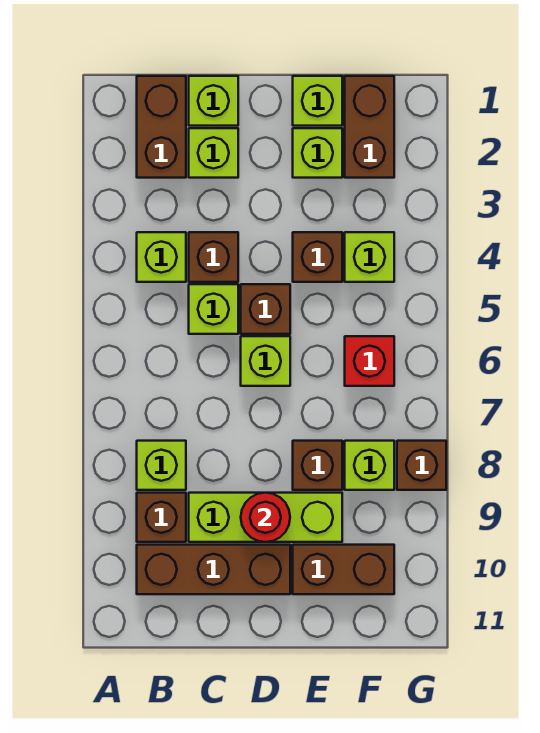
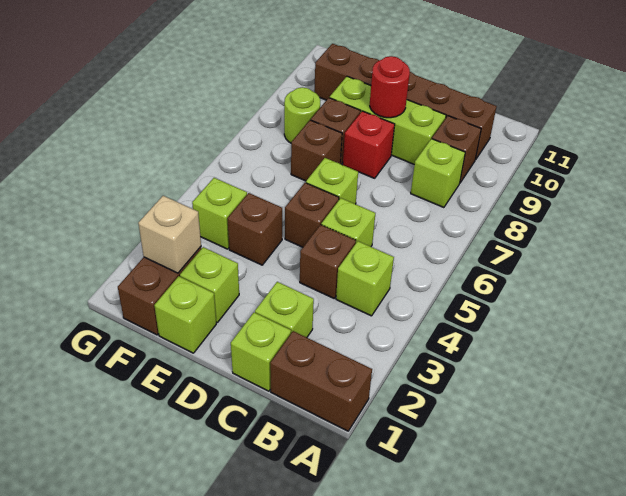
brown brick B1:B2 level 1 -> brown brick A1:B1 level 1
none -> tan brick F2 level 2
red brick F6 level 1 -> red brick D8 level 1
lime brick F8 level 1 -> lime round brick F8 level 1
brown brick G8 level 1 -> brown brick E7 level 1

